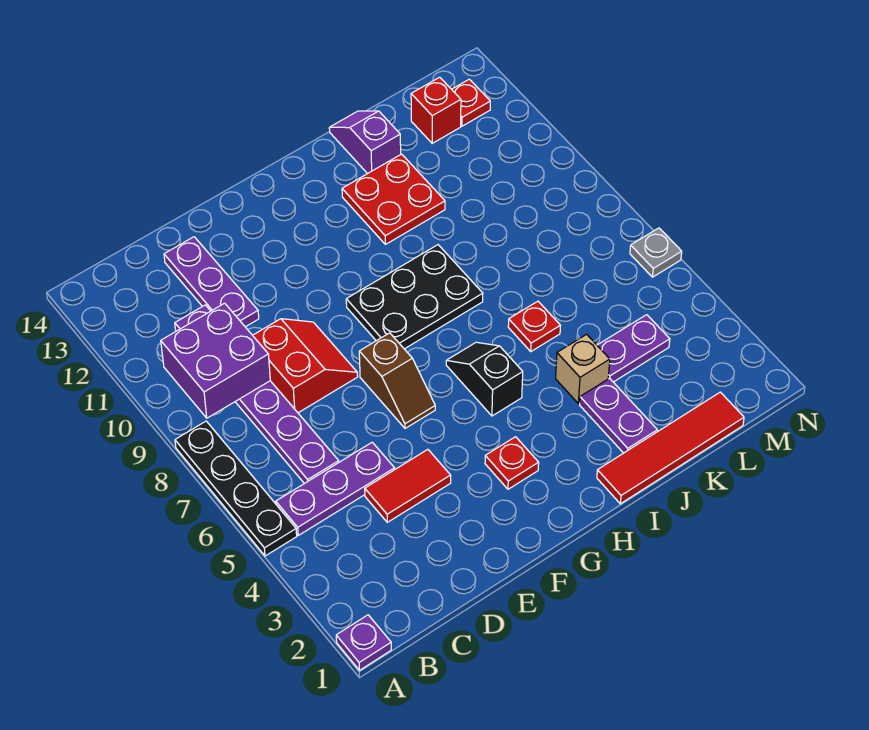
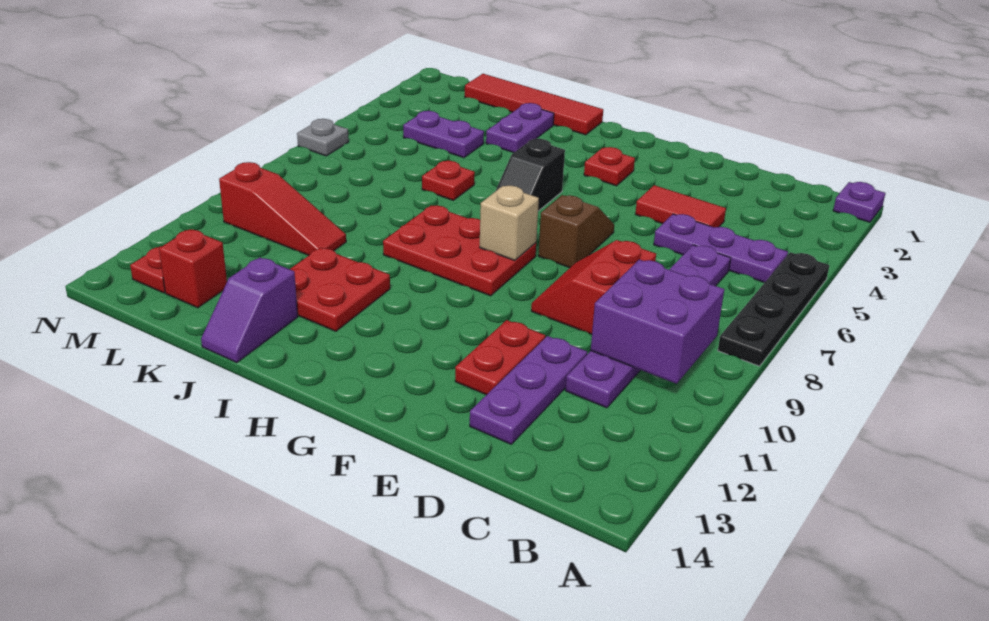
none -> red plate E11:E12 level 1
black plate G8:I9 level 1 -> red plate G8:I9 level 1
tan brick J4 level 1 -> tan brick G8 level 2
none -> red slope K10:M10 level 1 top M

